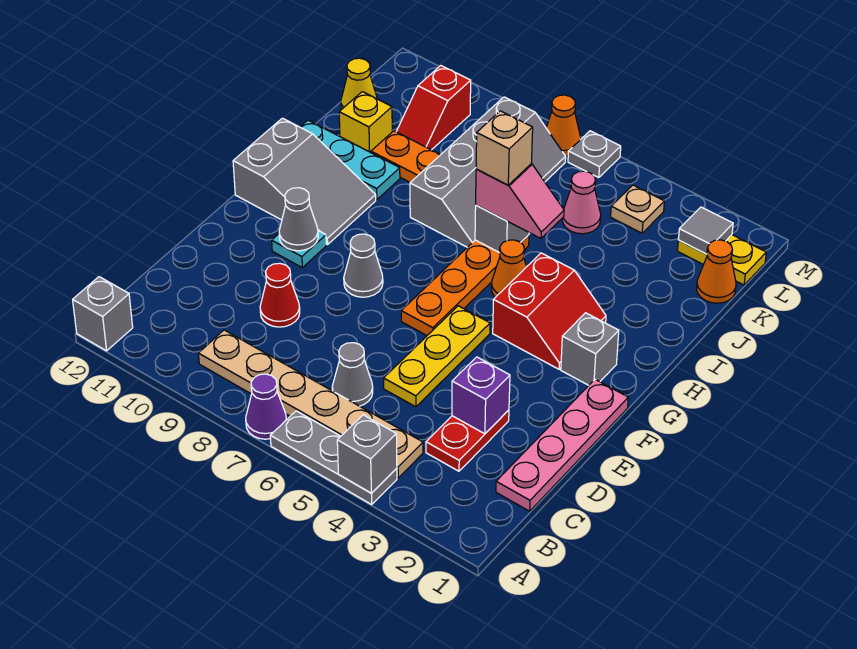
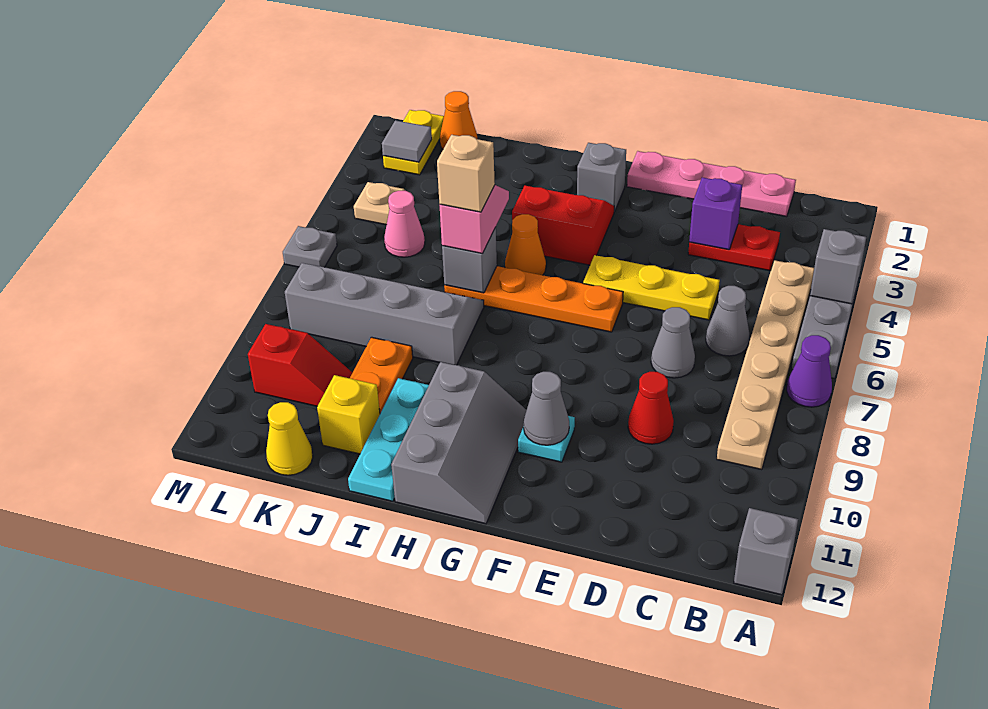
grey cone F8 level 1 -> grey cone D7 level 1
grey slope G10:H12 level 1 top 12 -> grey slope G10:H12 level 1 top H
orange cone M7 level 1 -> none

